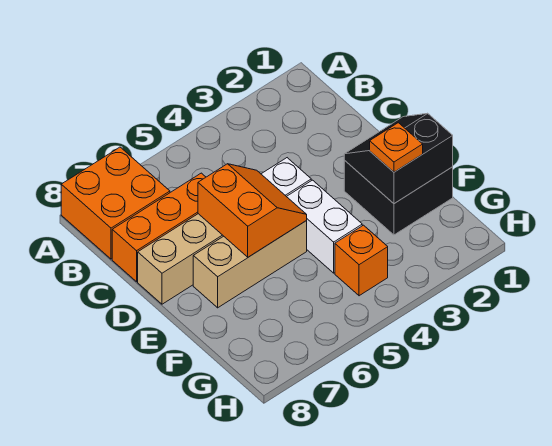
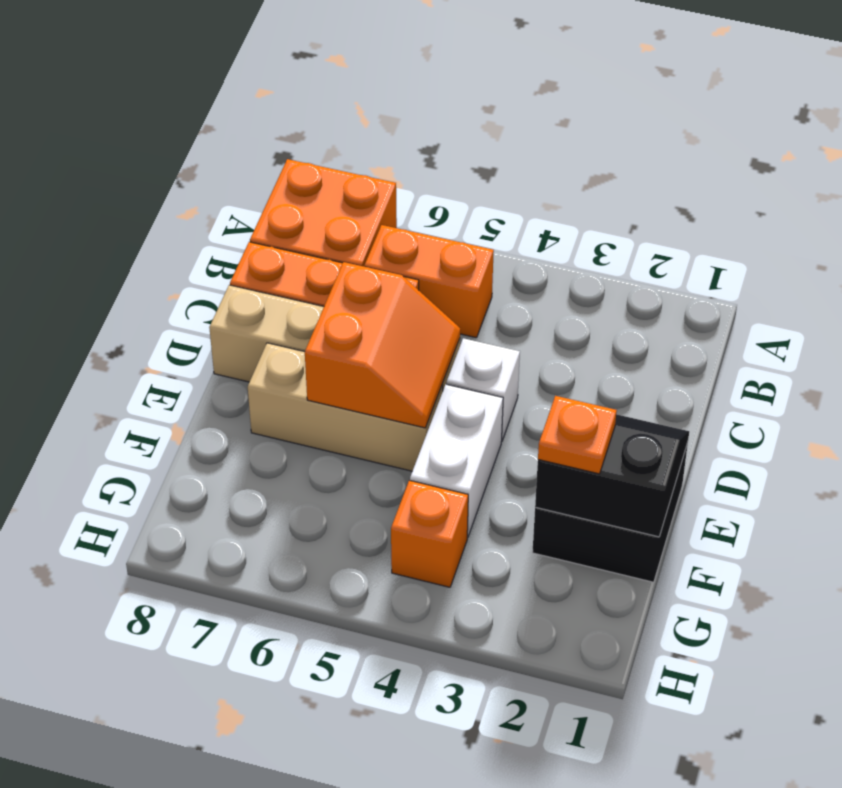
none -> orange brick B5:B6 level 1

